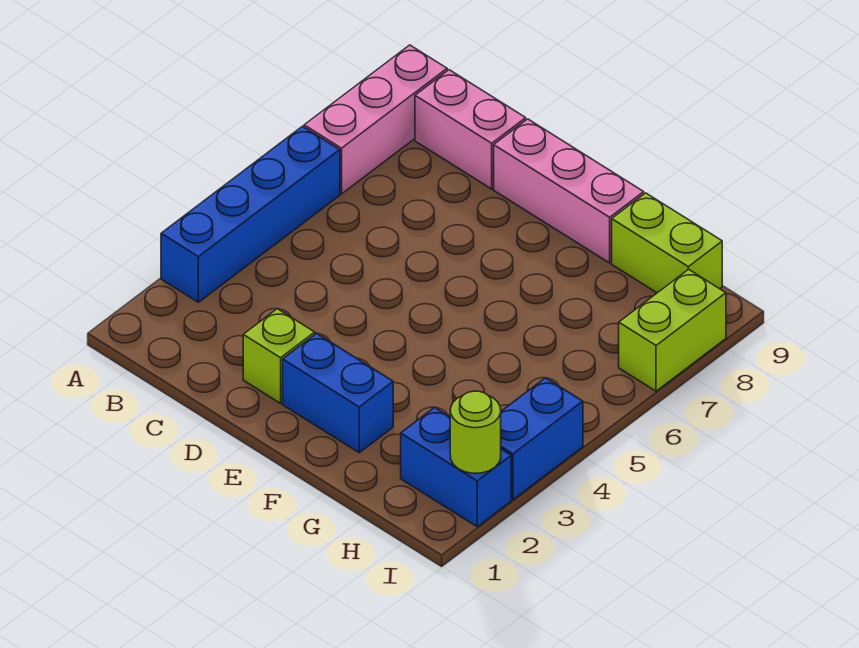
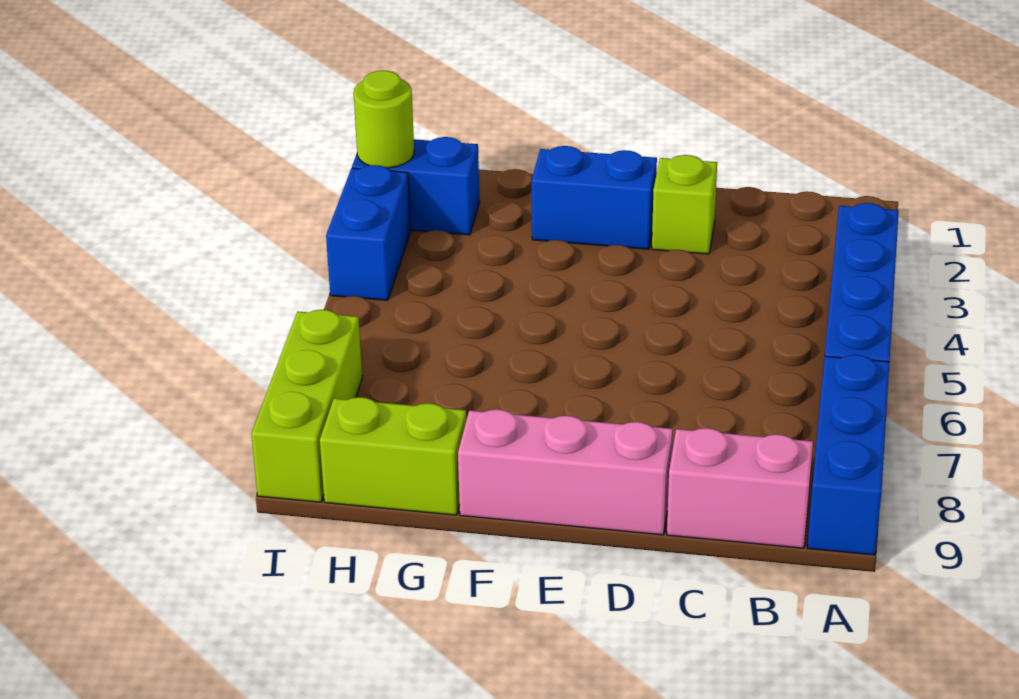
pink brick A7:A9 level 1 -> blue brick A7:A9 level 1
lime brick I7:I8 level 1 -> lime brick I7:I9 level 1

